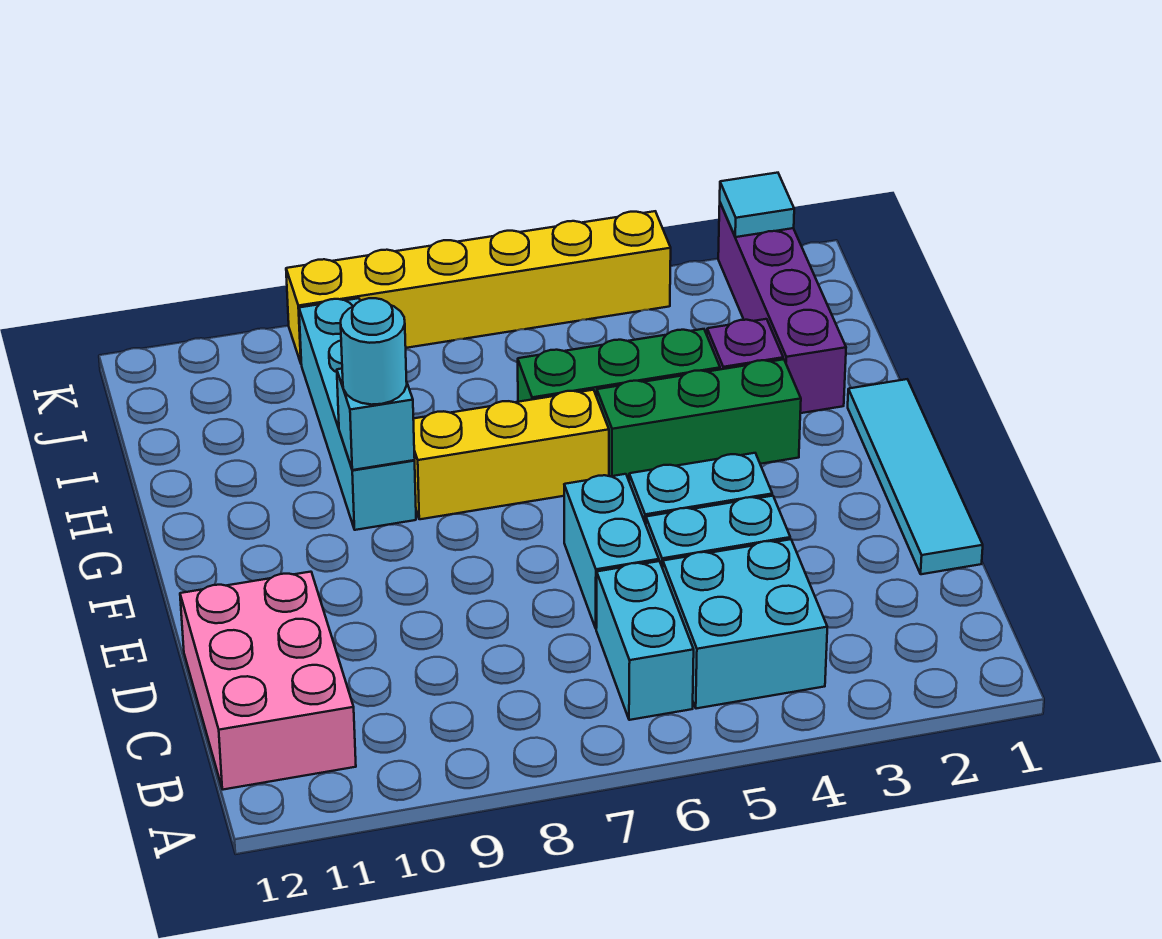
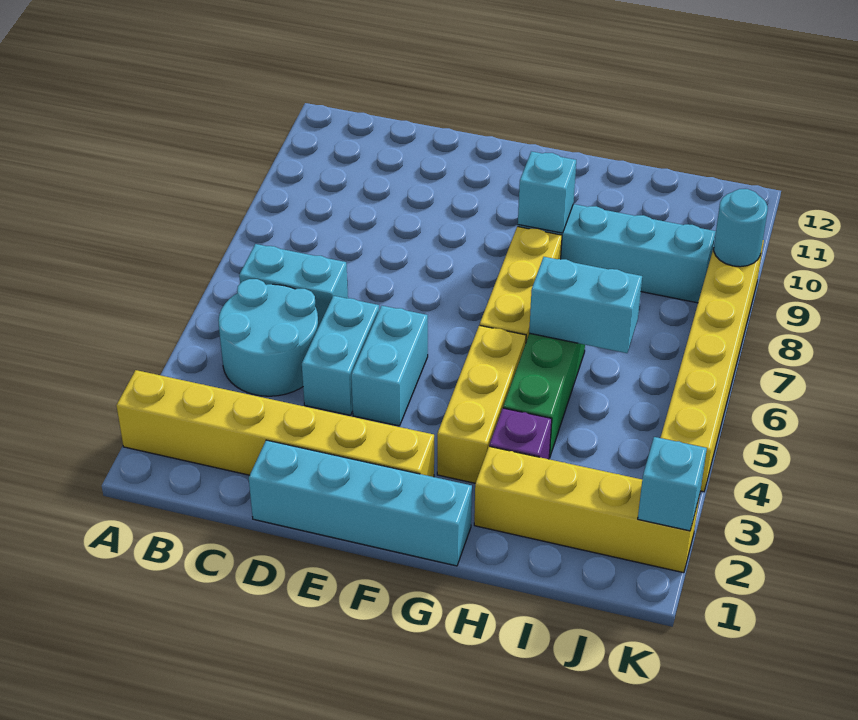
none -> yellow brick A2:F2 level 1
cyan brick B4:C5 level 1 -> cyan round brick B4:C5 level 1
pink brick B11:D12 level 1 -> none
cyan tile D1:G1 level 1 -> cyan brick D1:G1 level 1
cyan brick D6:E6 level 1 -> cyan brick H6:I6 level 2
green brick G3:G5 level 1 -> yellow brick G3:G5 level 1
cyan round brick G9 level 3 -> cyan round brick K9 level 2
purple brick H2:K2 level 1 -> yellow brick H2:K2 level 1
cyan tile K2 level 2 -> cyan brick K2 level 2

